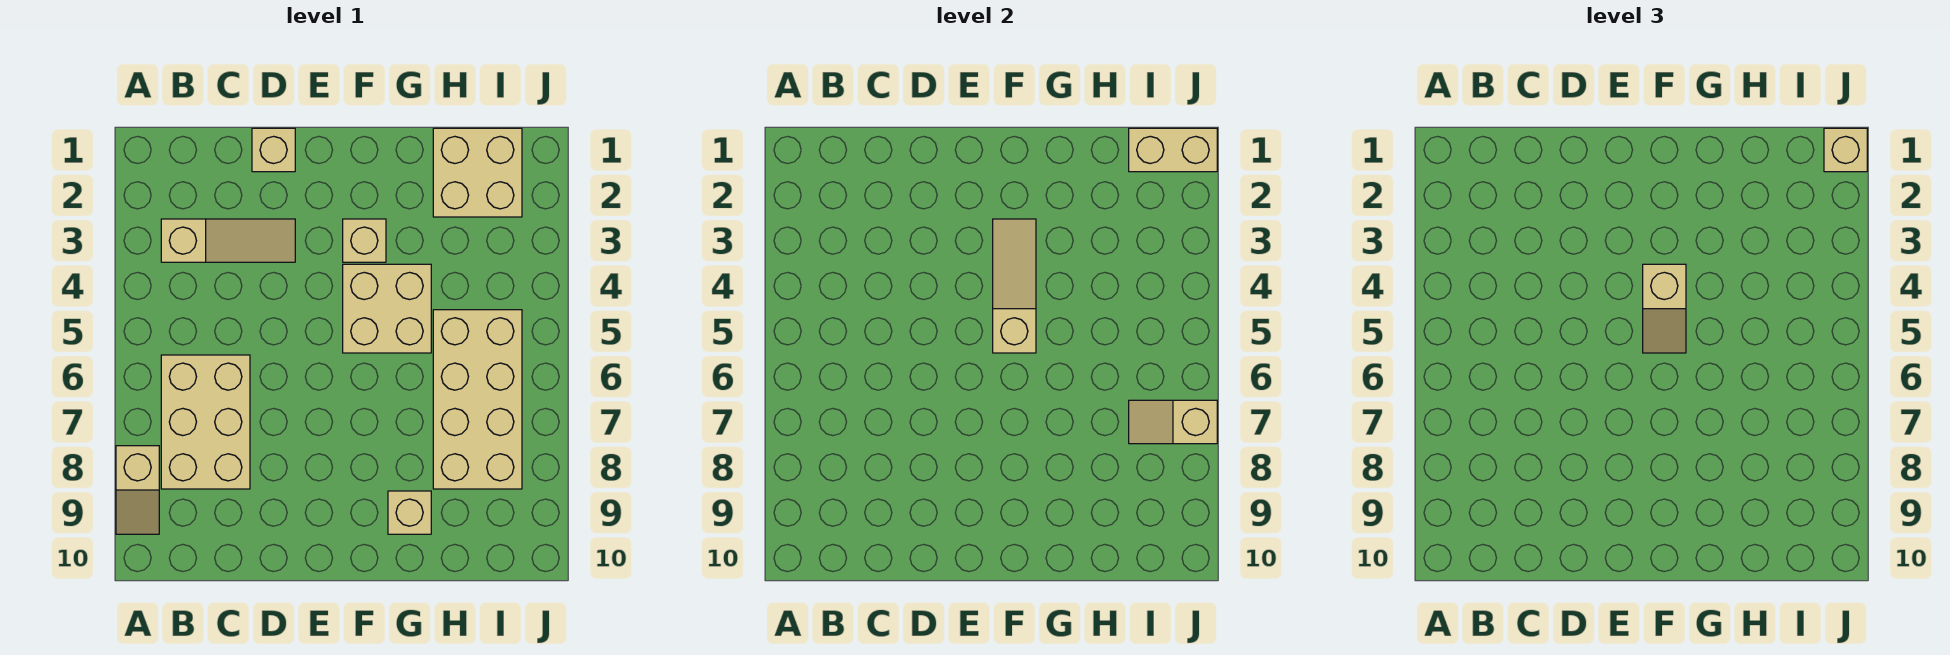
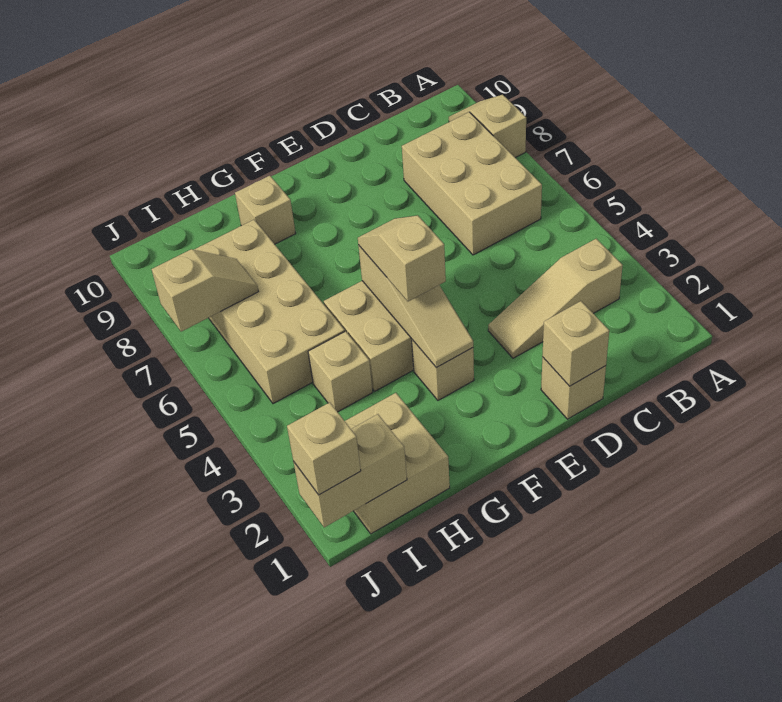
none -> tan brick D1 level 2
none -> tan brick H4 level 1

